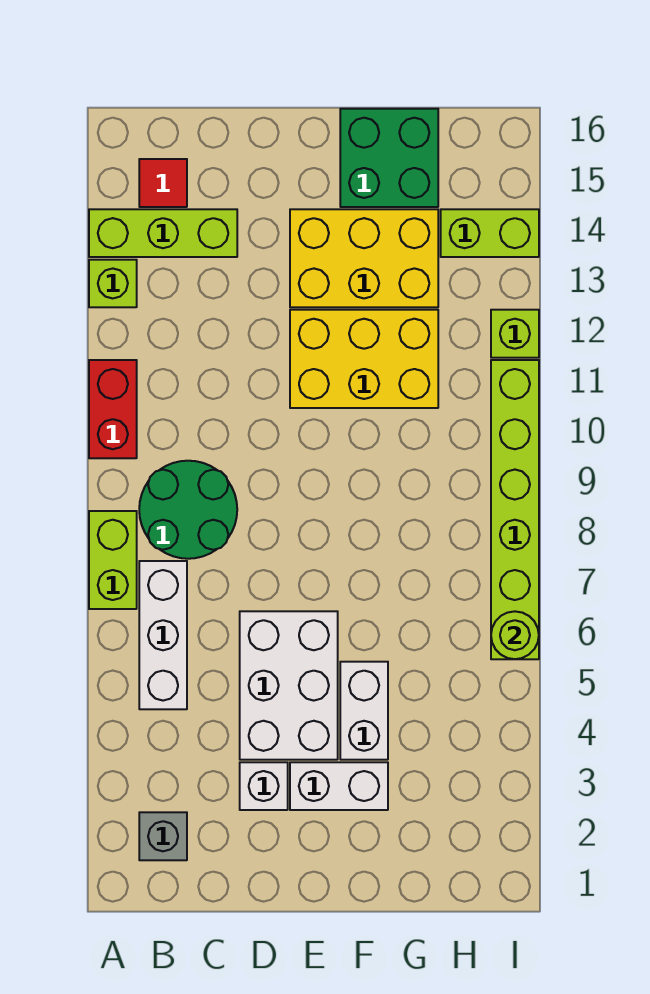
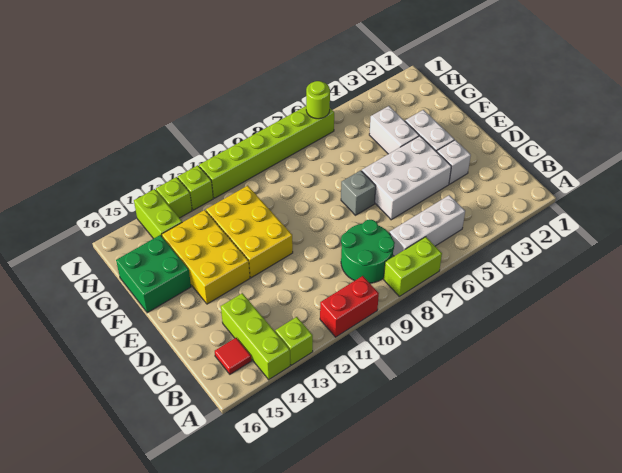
grey brick B2 level 1 -> grey brick E7 level 1
white brick F4:F5 level 1 -> white brick F4:G4 level 1
none -> lime brick I13 level 1

